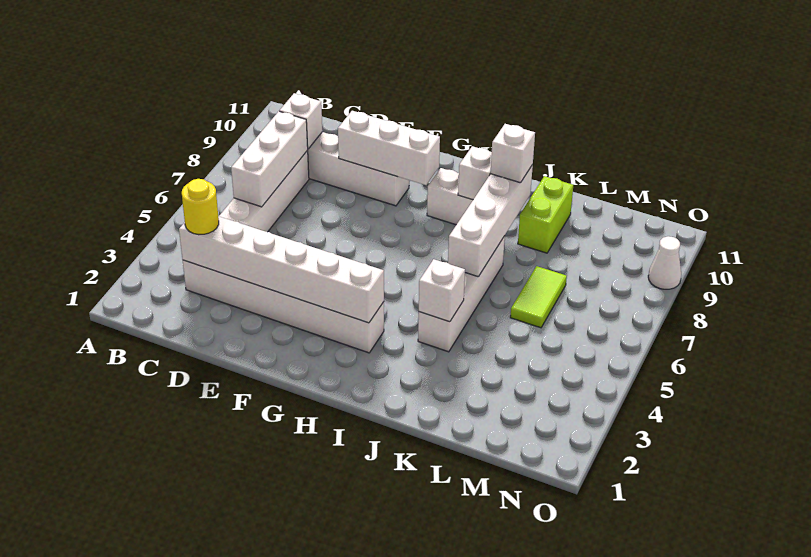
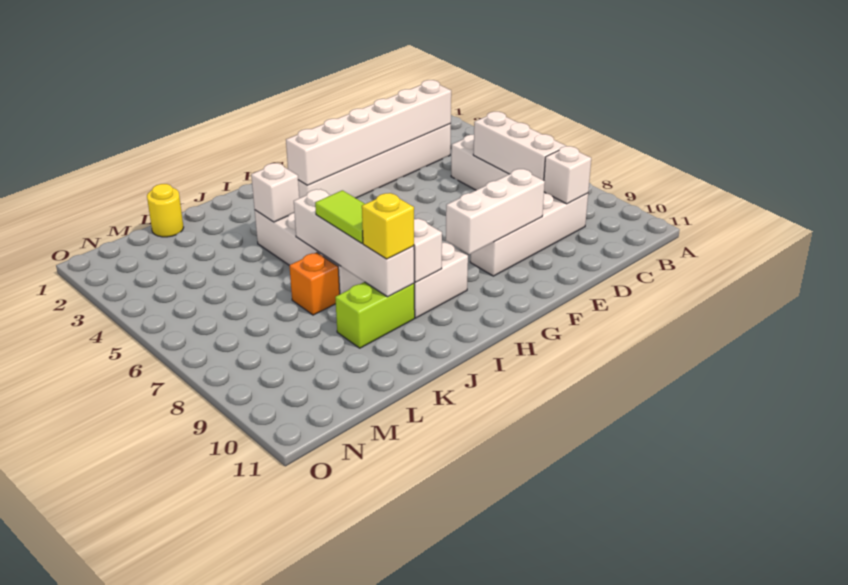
yellow round brick C3 level 3 -> yellow round brick L1 level 1
white brick J9 level 3 -> yellow brick J9 level 3
none -> orange brick K7 level 1
lime brick K9:K10 level 1 -> lime brick J9:K9 level 1
lime tile L6:L7 level 1 -> lime tile J7:J8 level 3
white cone O9 level 1 -> none

